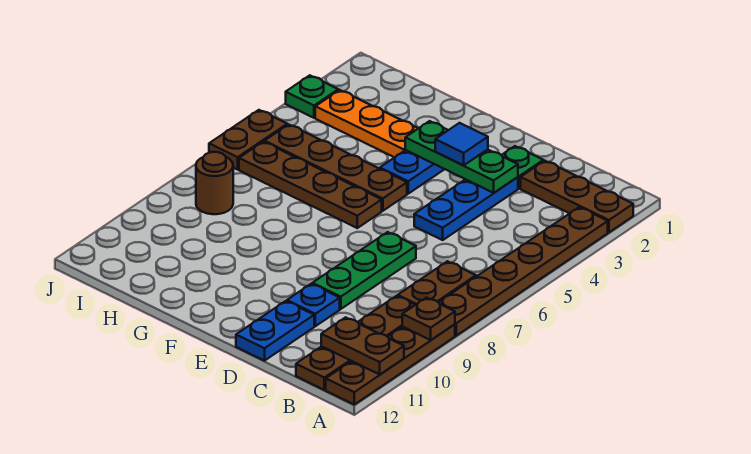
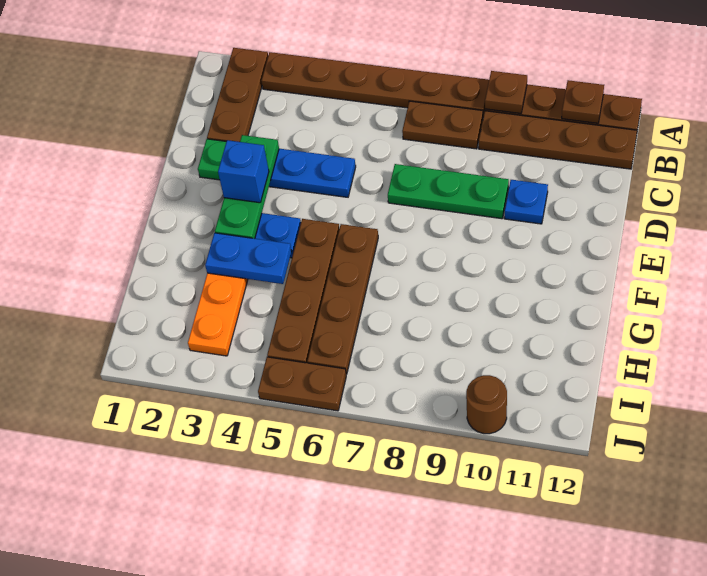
brown plate A11:B11 level 2 -> brown plate A11 level 2
blue plate D11:D12 level 1 -> blue plate G3:G4 level 2
blue tile E3 level 3 -> blue brick E3 level 3
brown round brick I8 level 1 -> brown round brick J10 level 1
green plate J3 level 1 -> none

